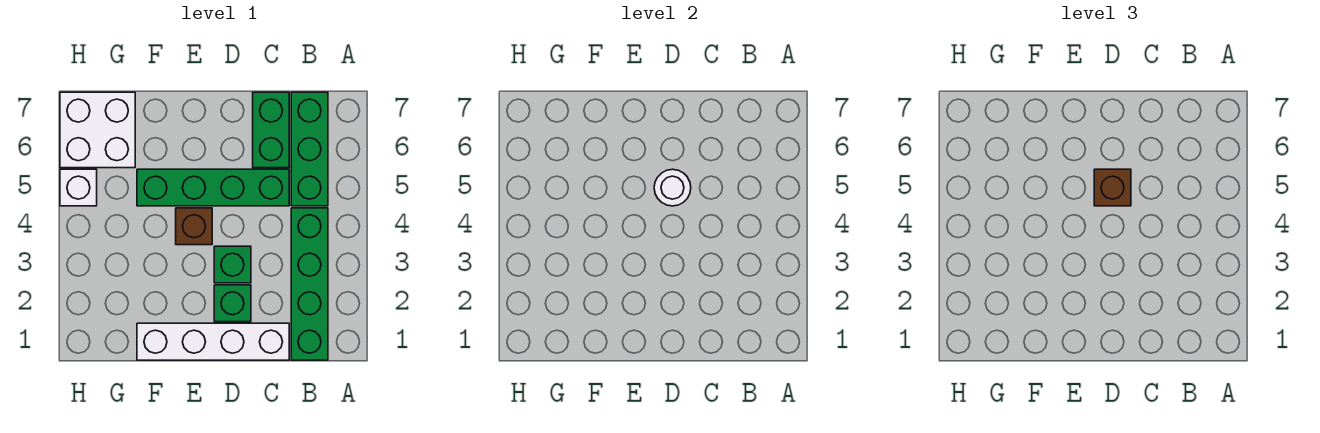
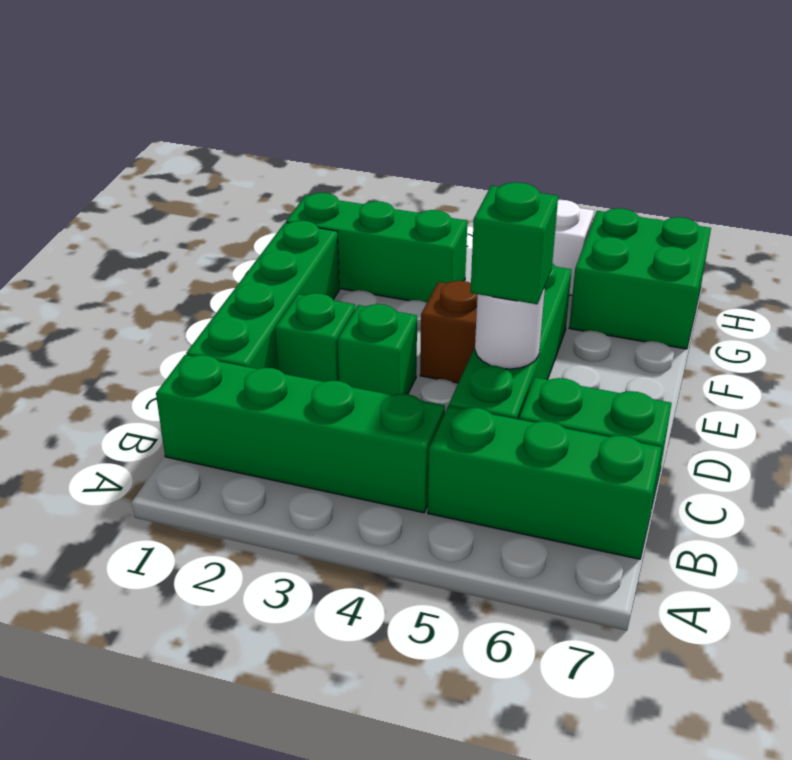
white brick C1:F1 level 1 -> green brick C1:F1 level 1
brown brick D5 level 3 -> green brick D5 level 3
none -> green brick G1:G3 level 1
white brick G6:H7 level 1 -> green brick G6:H7 level 1

